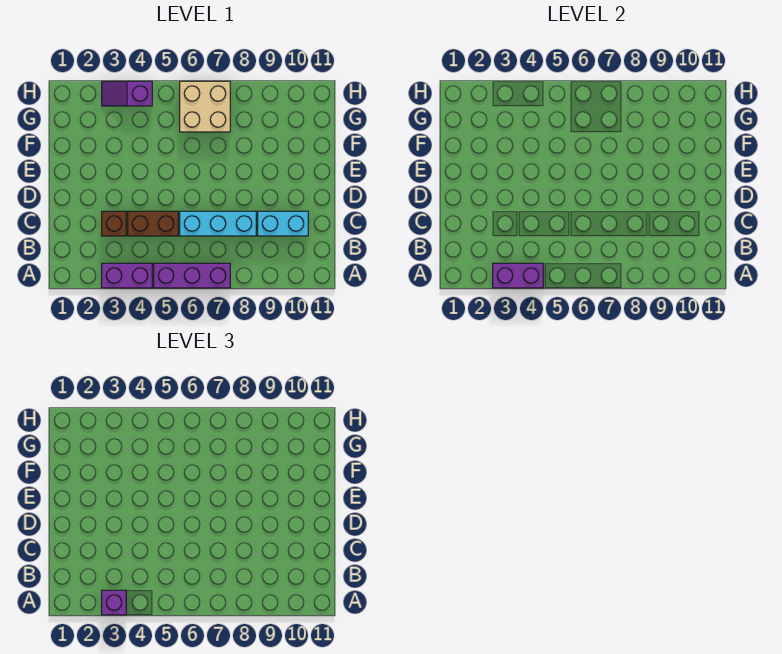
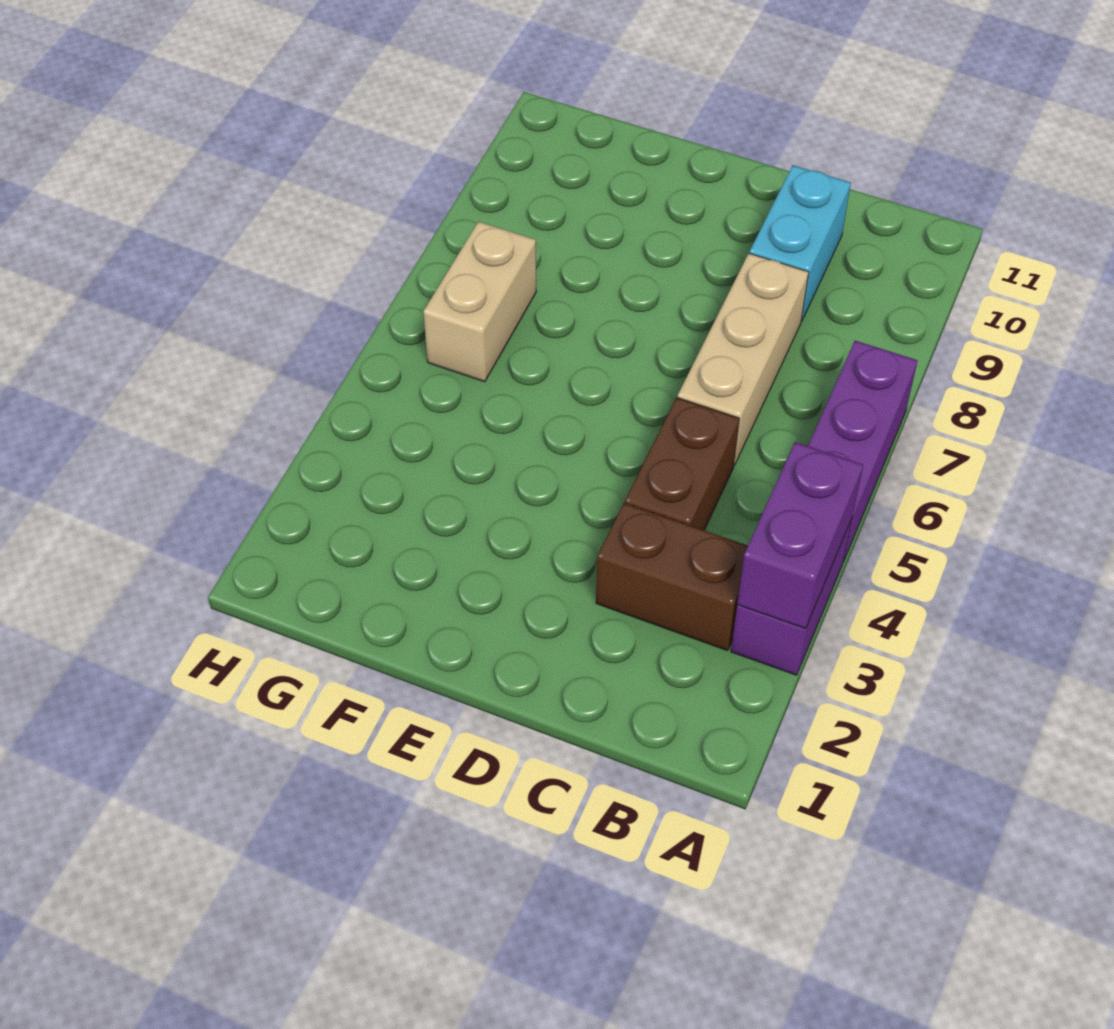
purple brick A3 level 3 -> none
brown brick C3 level 1 -> brown brick B3:C3 level 1
cyan brick C6:C8 level 1 -> tan brick C6:C8 level 1
tan brick G6:H7 level 1 -> tan brick G6:G7 level 1
purple slope H3:H4 level 1 top 4 -> none

